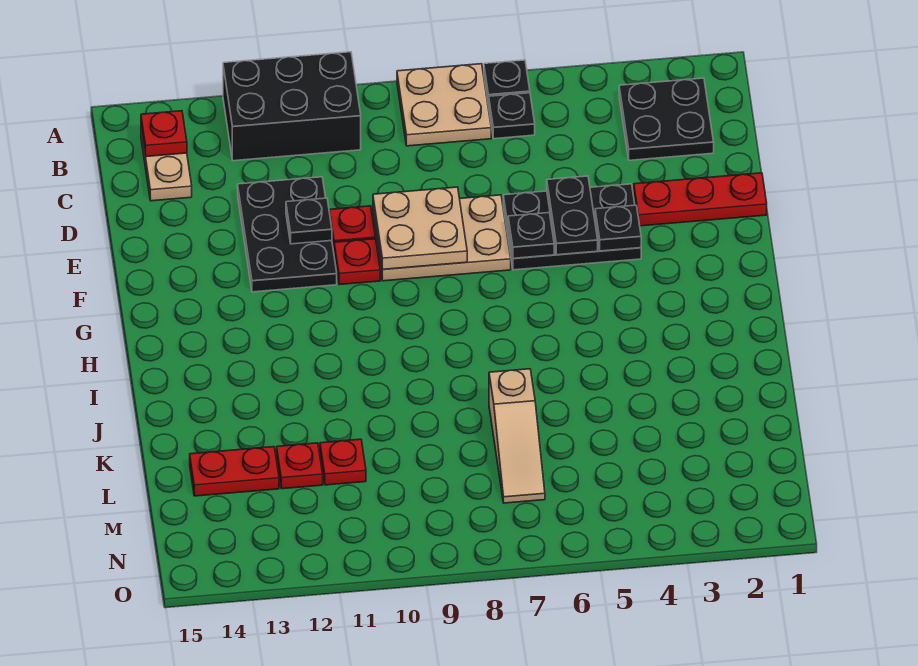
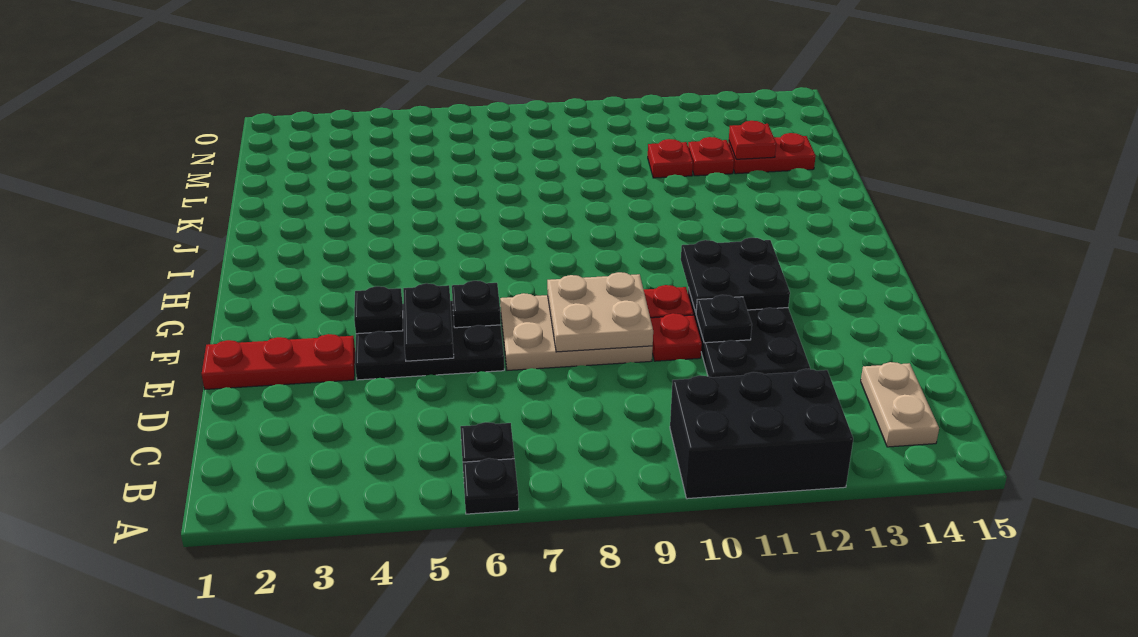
tan plate A7:B8 level 1 -> none
black plate B2:C3 level 1 -> black plate F11:G12 level 2
red plate B14 level 2 -> red plate L13 level 2
tan slope K7:M7 level 1 top K -> none

